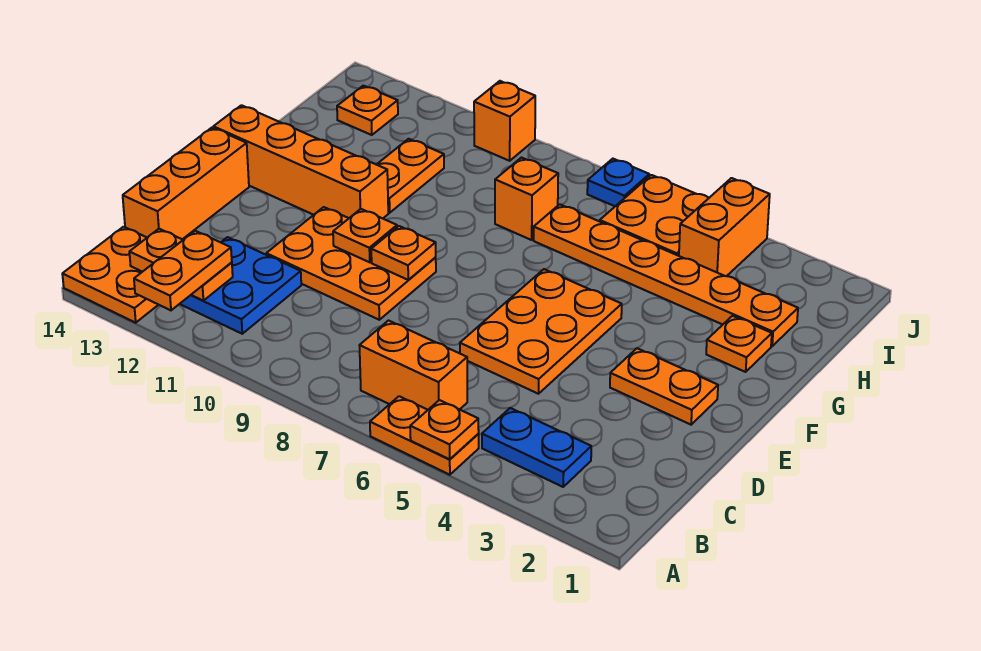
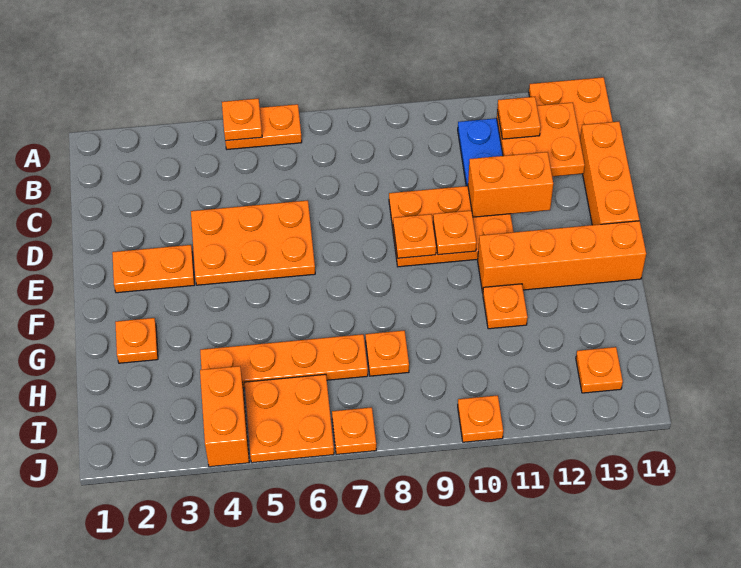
orange plate A12:B12 level 3 -> orange plate B12 level 3
blue plate B3:B4 level 1 -> none
orange brick B6:B7 level 1 -> orange brick D11:D12 level 2
orange plate B12:B13 level 2 -> orange plate B12:C13 level 2
orange plate D5:F6 level 1 -> orange plate D4:E6 level 1
orange plate G11:H11 level 1 -> orange plate G11 level 1
orange plate H2:H7 level 1 -> orange plate H4:H7 level 1
orange brick H8 level 1 -> orange plate H8 level 1
blue plate J7 level 1 -> orange plate J7 level 1
orange brick J10 level 1 -> orange plate J10 level 1

